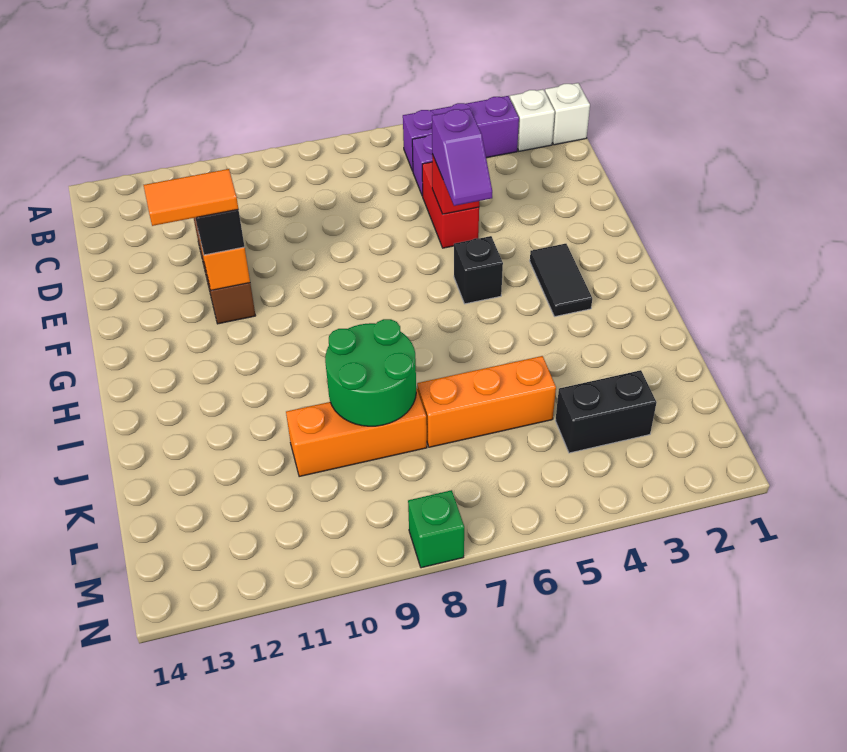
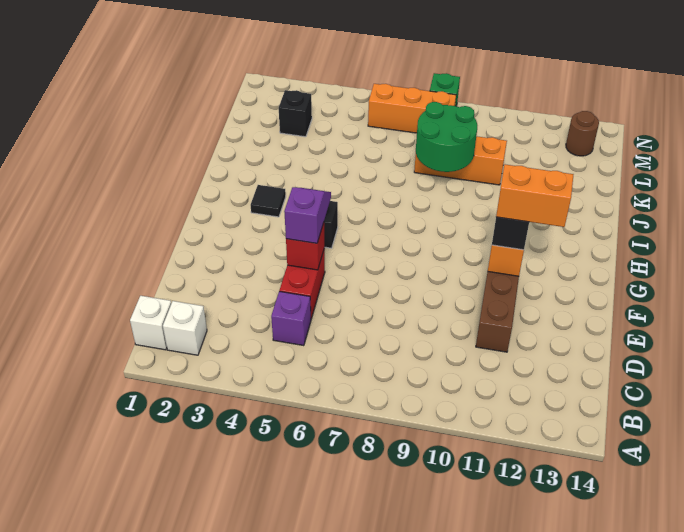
purple brick B3:B5 level 1 -> none
orange tile F11:F12 level 4 -> orange brick F11:F12 level 4
black tile G3:H3 level 1 -> black tile H3 level 1
orange brick K5:K7 level 1 -> orange brick M6:M8 level 1
black brick L3:L4 level 1 -> black brick L3 level 1
none -> brown round brick M13 level 1

